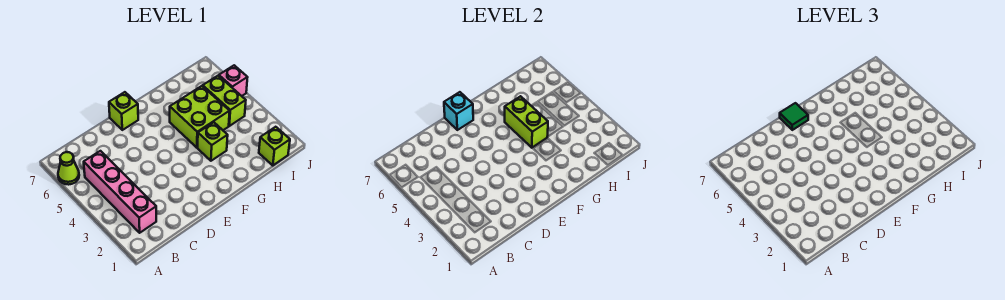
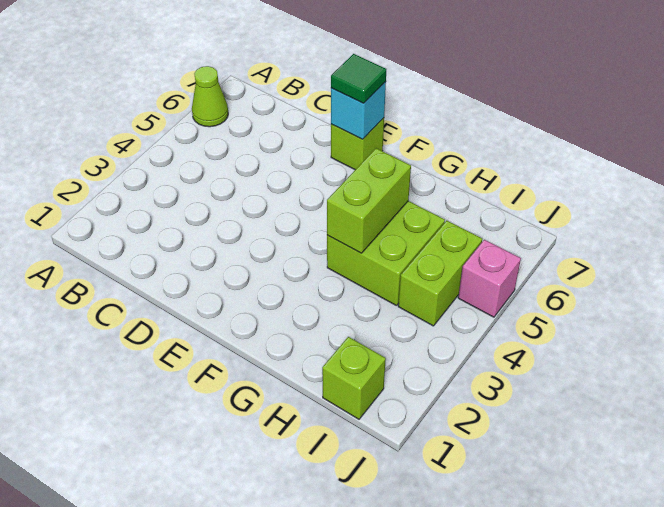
pink brick B2:B5 level 1 -> none
lime brick G3 level 1 -> none

